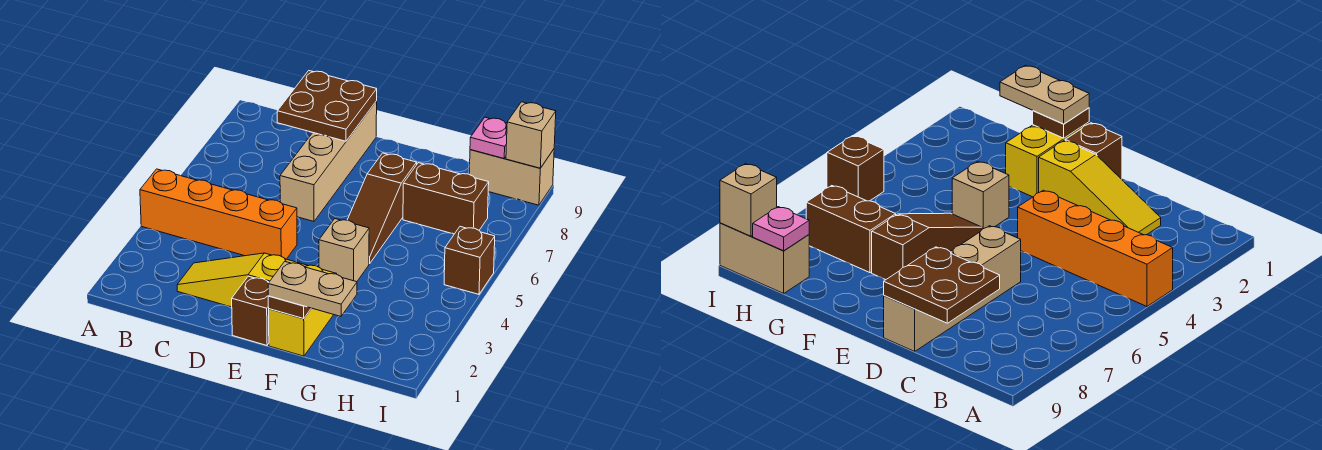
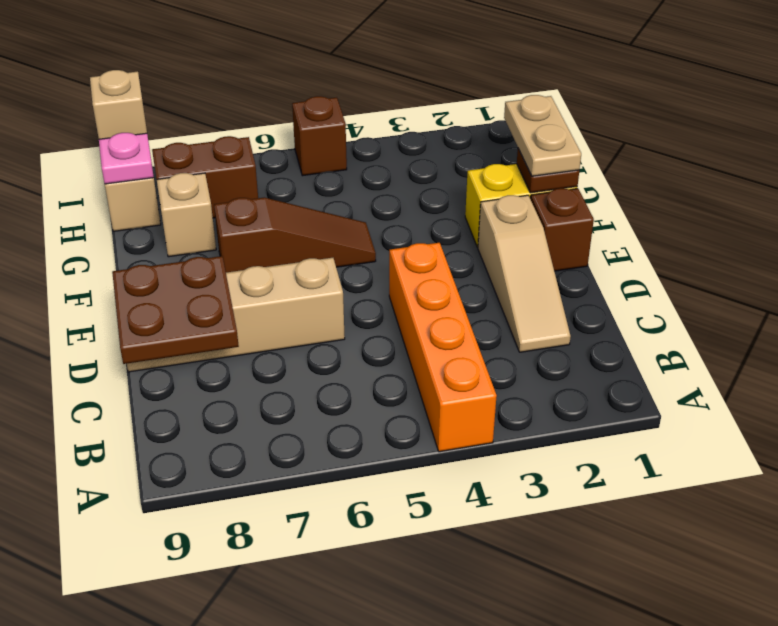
yellow slope C2:E2 level 1 top E -> tan slope C2:E2 level 1 top E
tan brick F4 level 1 -> tan brick G8 level 1
brown brick G7:H7 level 1 -> brown brick H7:H8 level 1

